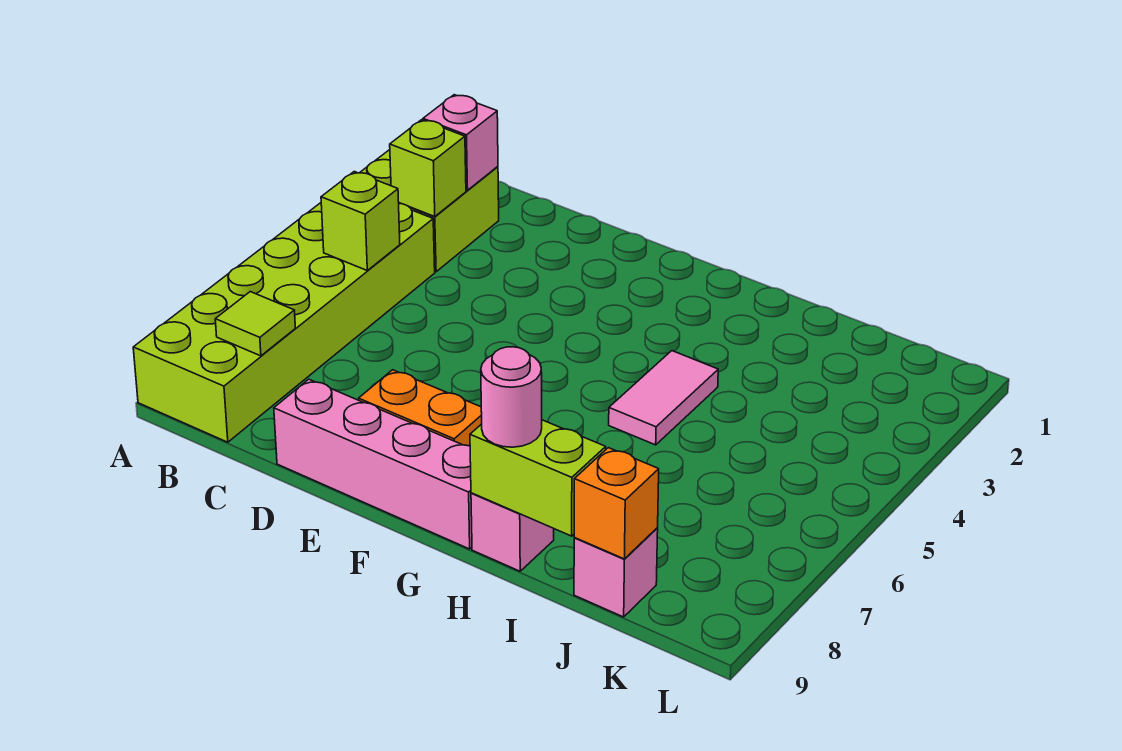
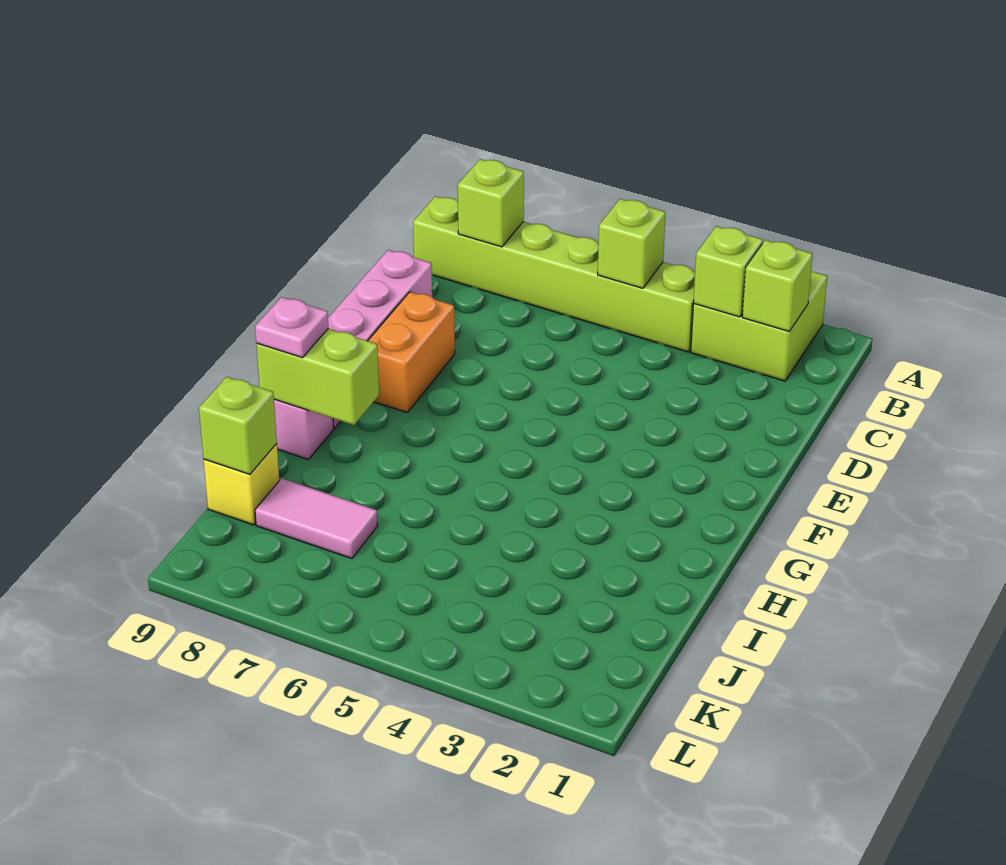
lime brick A4:B9 level 1 -> lime brick B4:B9 level 1
pink brick B2 level 2 -> lime brick B2 level 2
lime tile B8 level 2 -> lime brick B8 level 2
pink tile H4:H5 level 1 -> pink tile J7:J8 level 1
lime brick H9:I9 level 2 -> lime brick H8:H9 level 2
pink round brick H9 level 3 -> pink plate H9 level 3
pink brick J9 level 1 -> yellow brick J9 level 1
orange brick J9 level 2 -> lime brick J9 level 2

